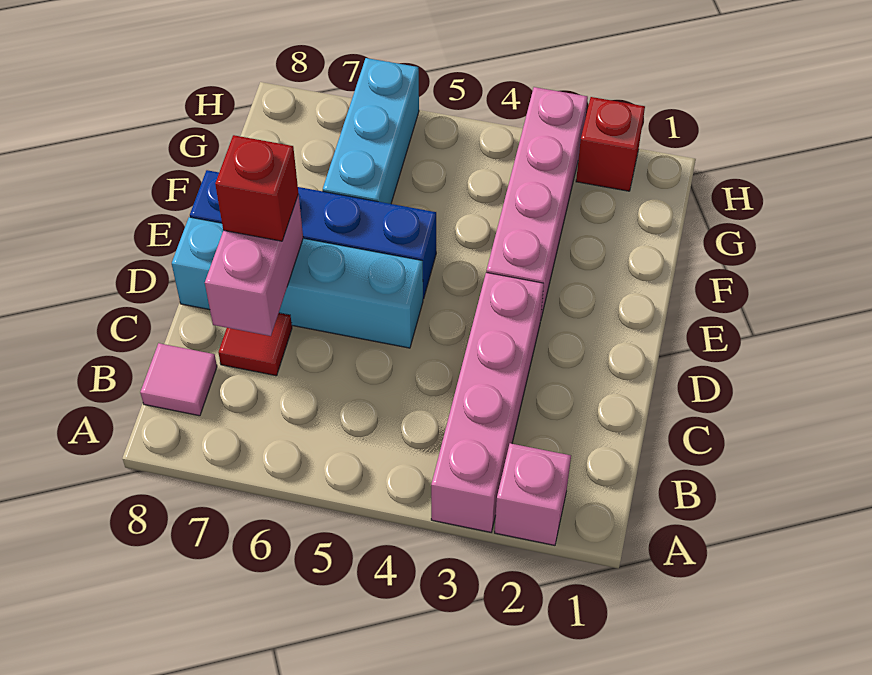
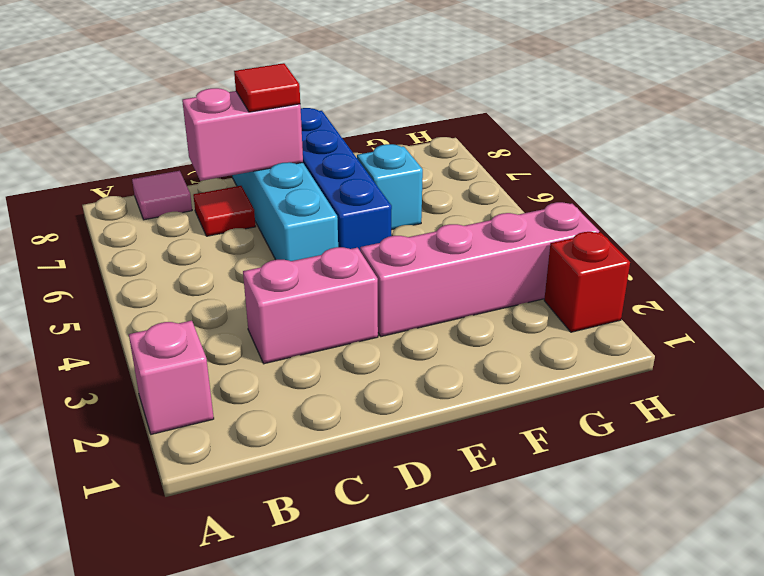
pink brick A3:D3 level 1 -> pink brick C3:D3 level 1
red brick D7 level 3 -> red tile D7 level 3
cyan brick F6:H6 level 1 -> cyan brick F6 level 1

